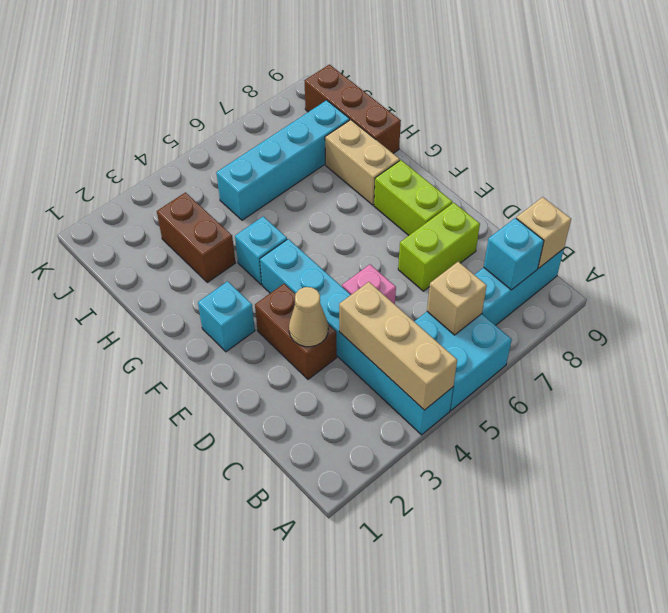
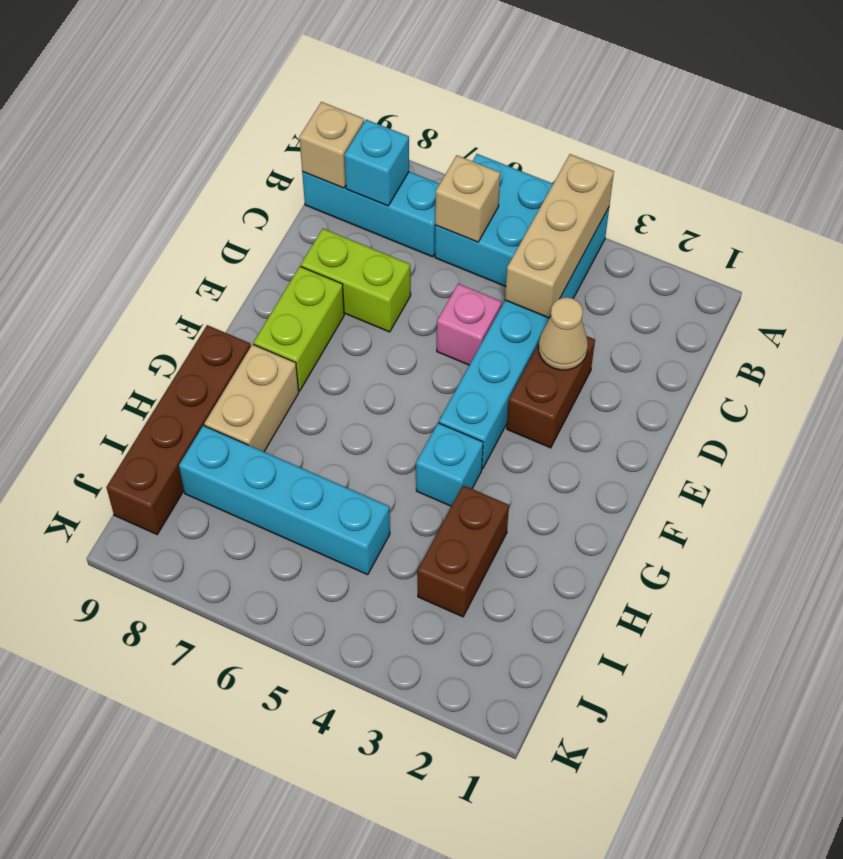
cyan brick F2 level 1 -> none
brown brick H9:J9 level 1 -> brown brick G9:J9 level 1

